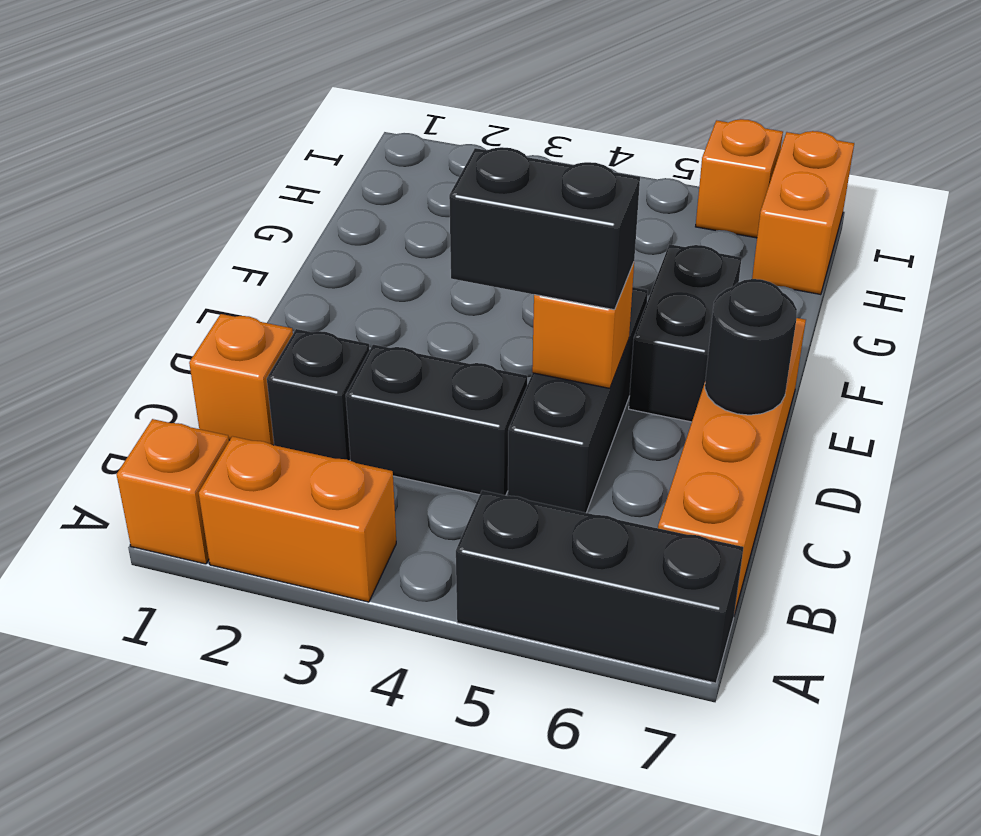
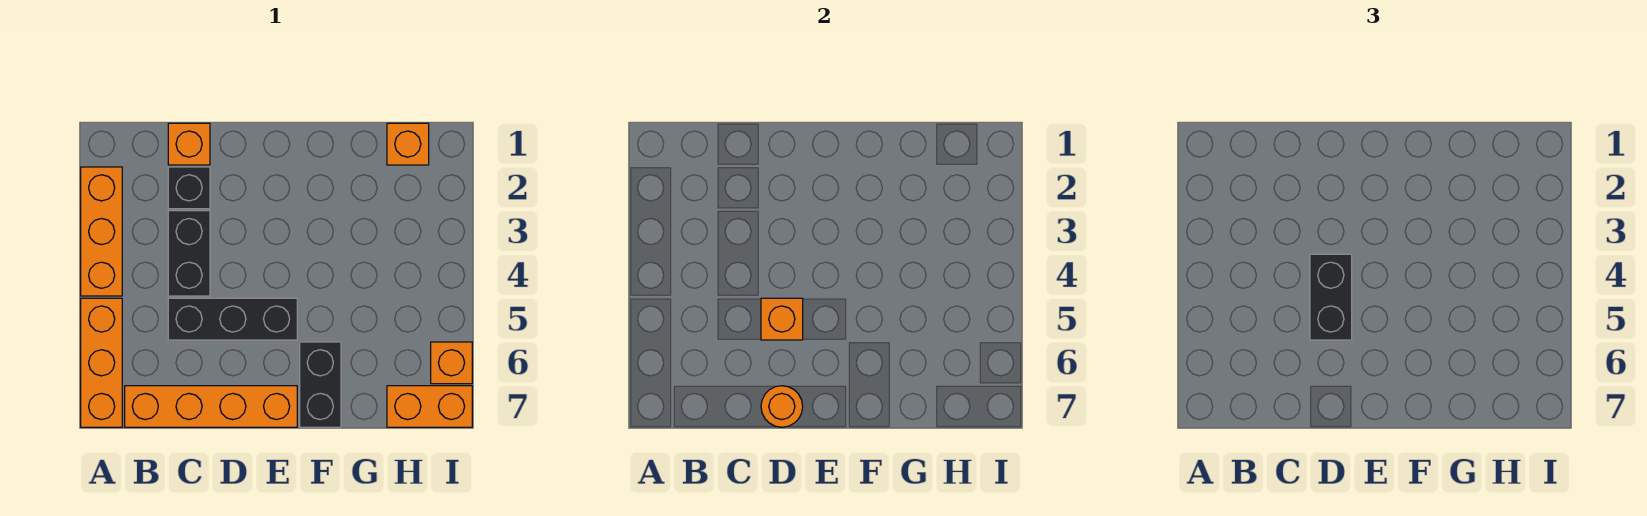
orange brick A1 level 1 -> orange brick H1 level 1
orange brick A2:A3 level 1 -> orange brick A2:A4 level 1
black brick A5:A7 level 1 -> orange brick A5:A7 level 1
black round brick D7 level 2 -> orange round brick D7 level 2
black brick E6:F6 level 1 -> black brick F6:F7 level 1

